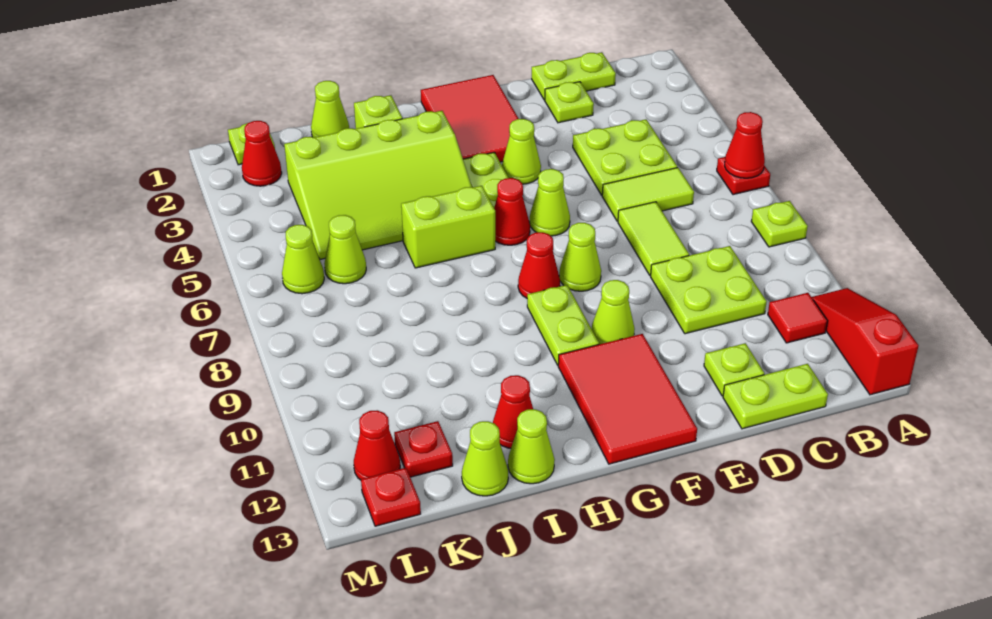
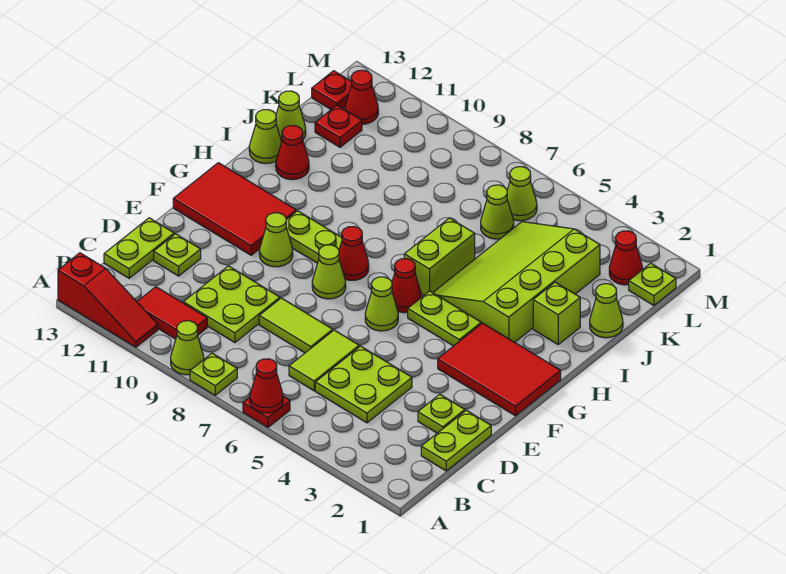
red tile B11 level 1 -> red tile B10:B11 level 1
lime cone F4 level 1 -> lime cone A9 level 1

